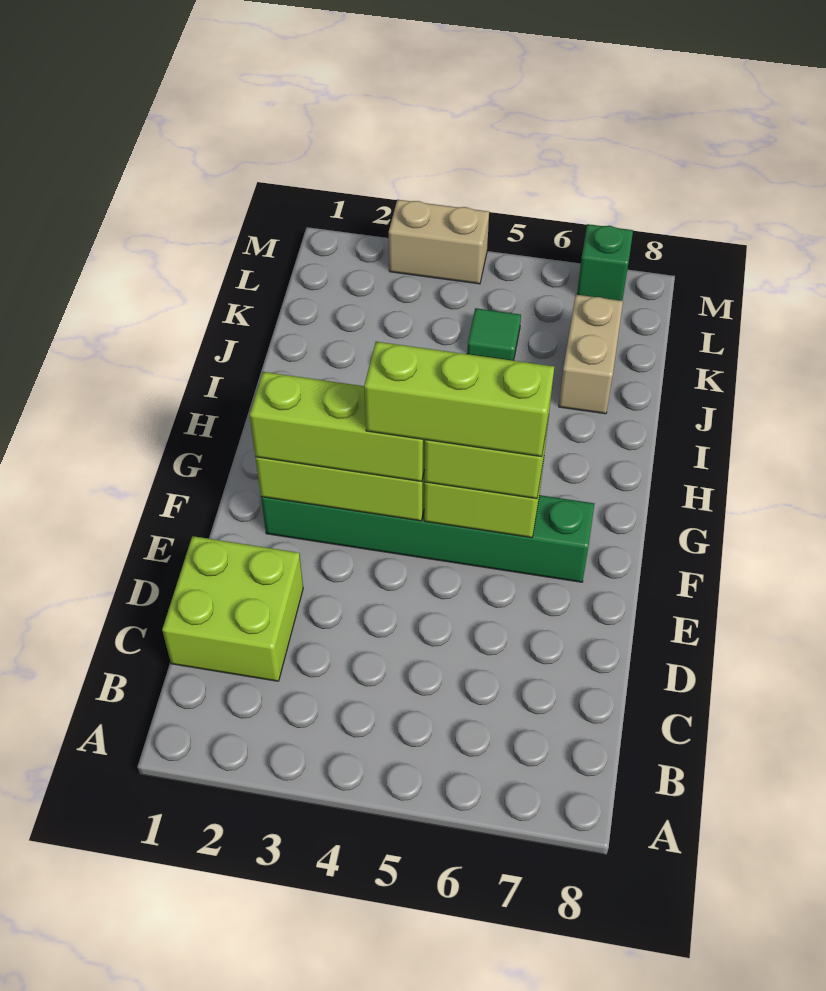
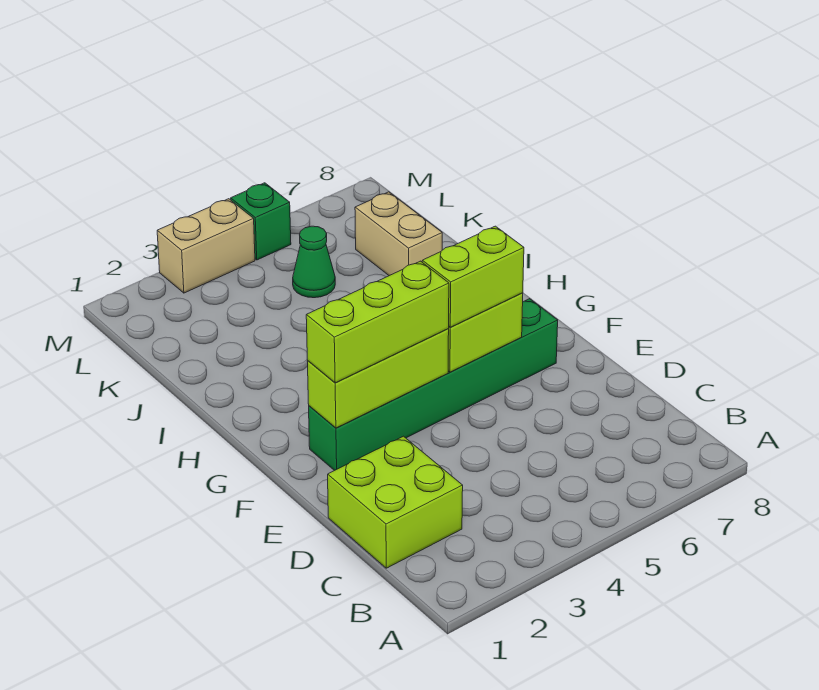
lime brick F4:F6 level 4 -> none
green tile K5 level 1 -> green cone K5 level 1
green brick M7 level 1 -> green brick M5 level 1

